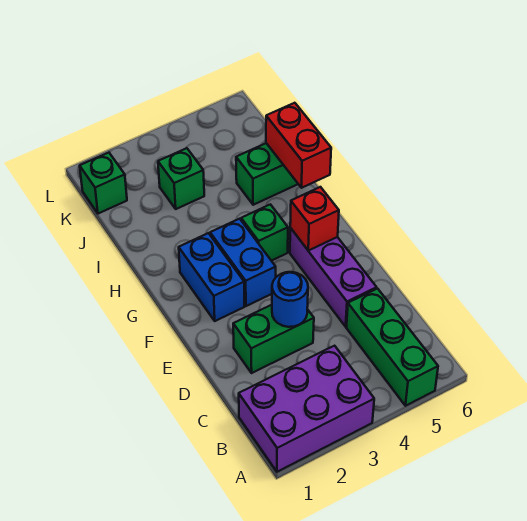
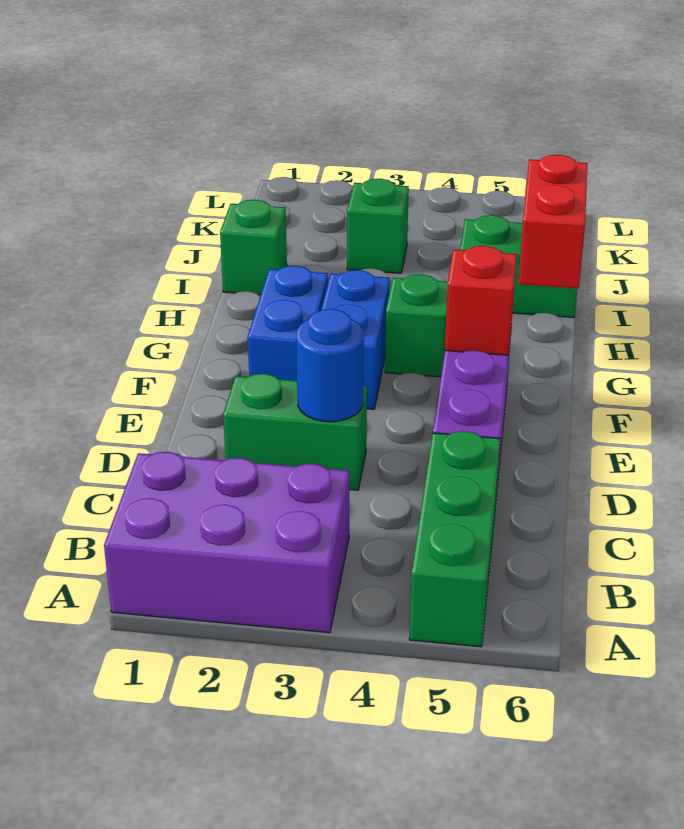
green brick K1 level 1 -> green brick I1 level 1

